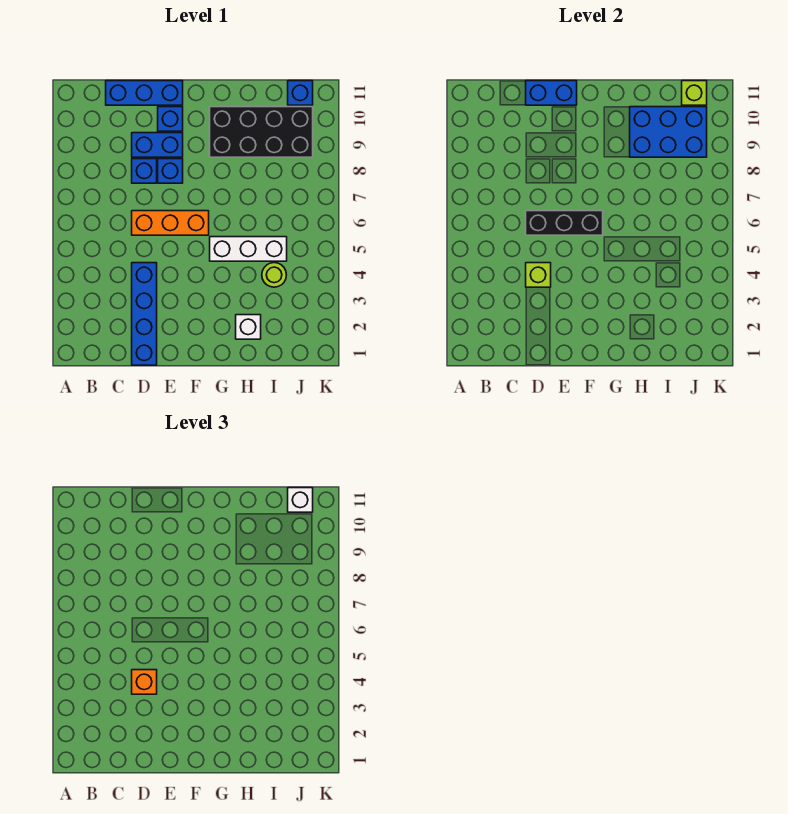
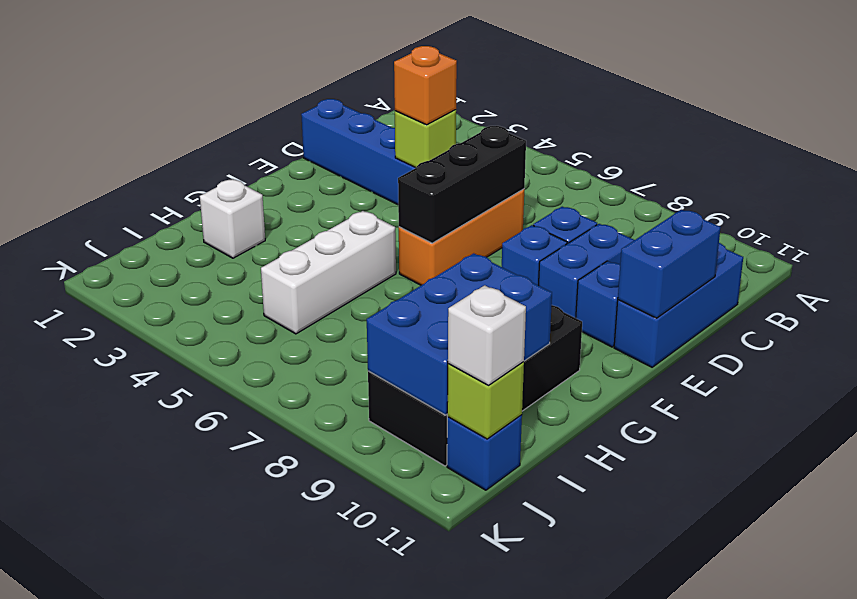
lime round brick I4 level 1 -> none

